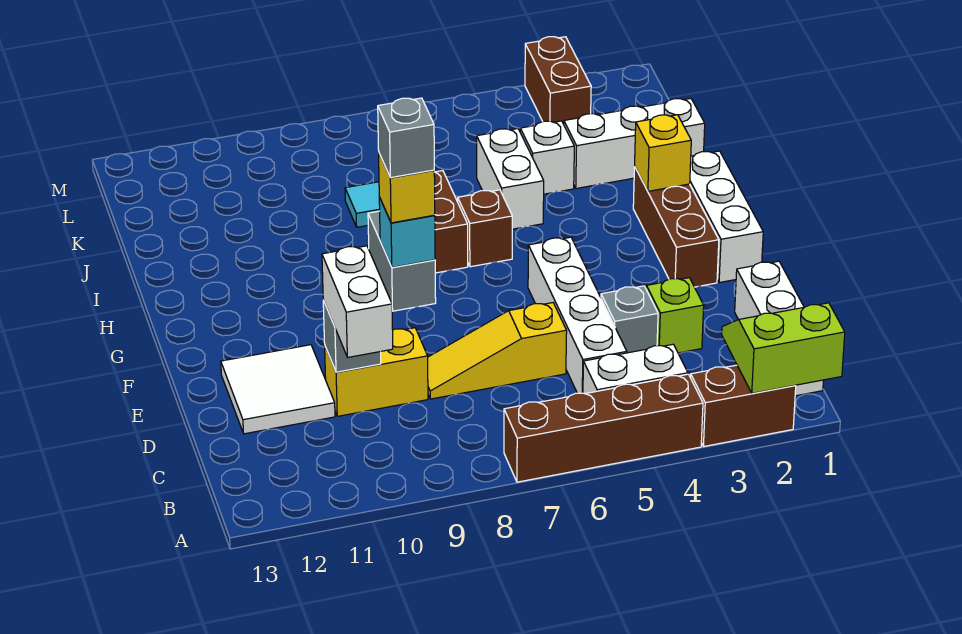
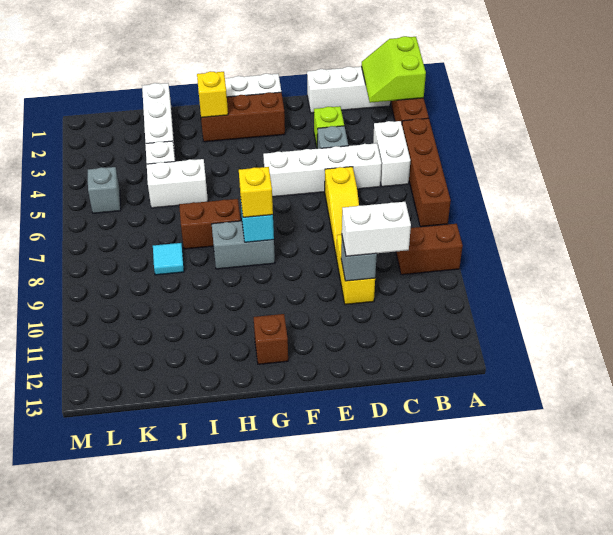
white tile D11:E12 level 1 -> none
grey brick G8 level 4 -> grey brick L5 level 1
brown brick H6 level 1 -> brown brick G12 level 1
brown brick L3:M3 level 1 -> brown brick A9:B9 level 1

